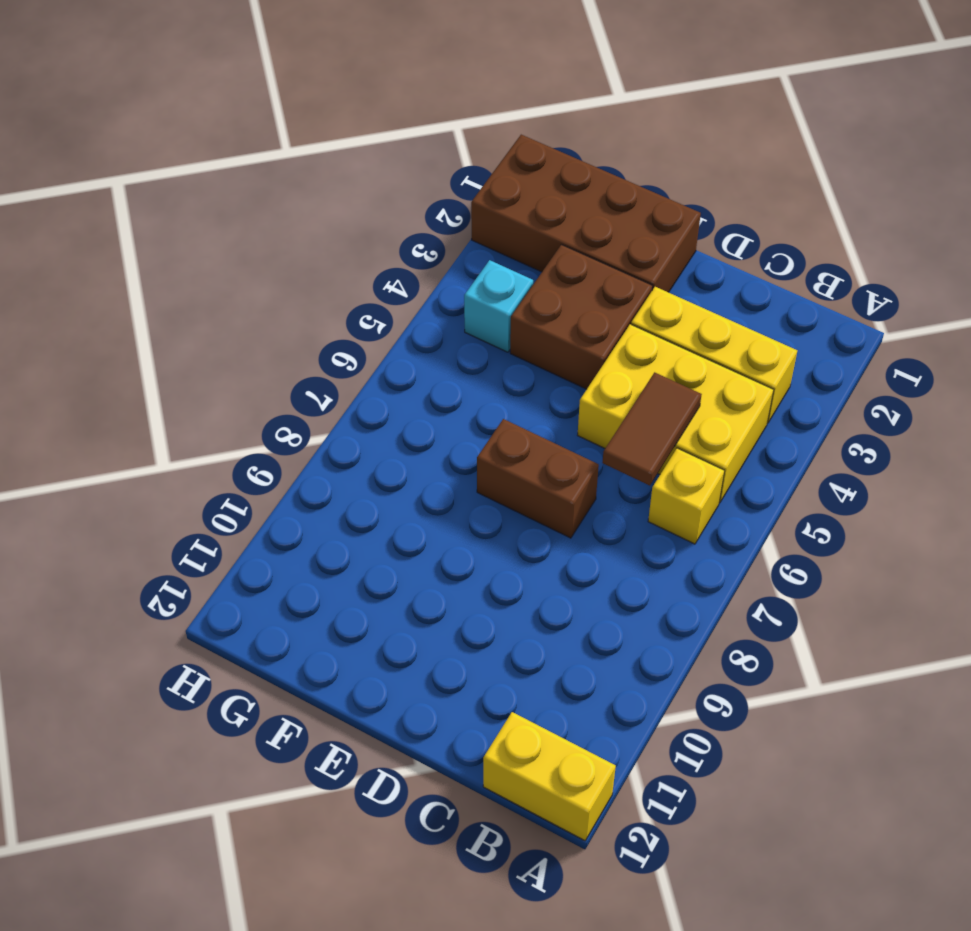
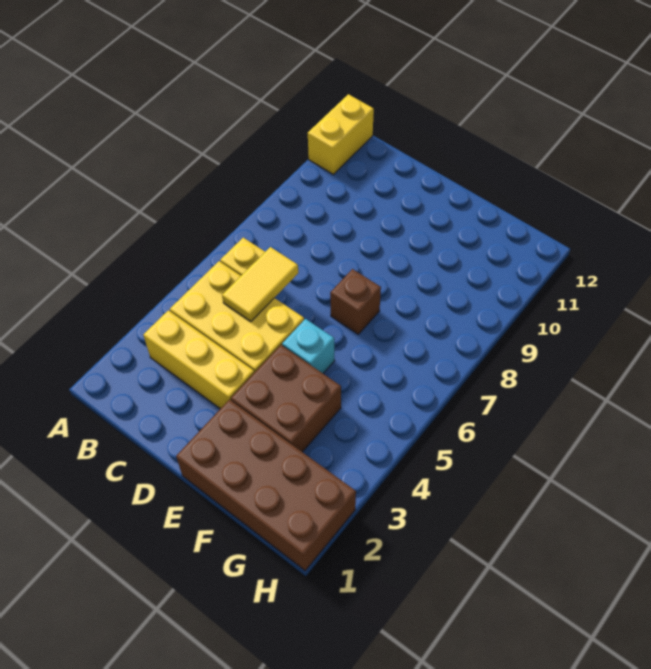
yellow brick A12:B12 level 1 -> yellow brick A11:A12 level 1
brown tile C5:C6 level 2 -> yellow tile C5:C6 level 2
brown brick D7:E7 level 1 -> brown brick E7 level 1
cyan brick G4 level 1 -> cyan brick E5 level 1

